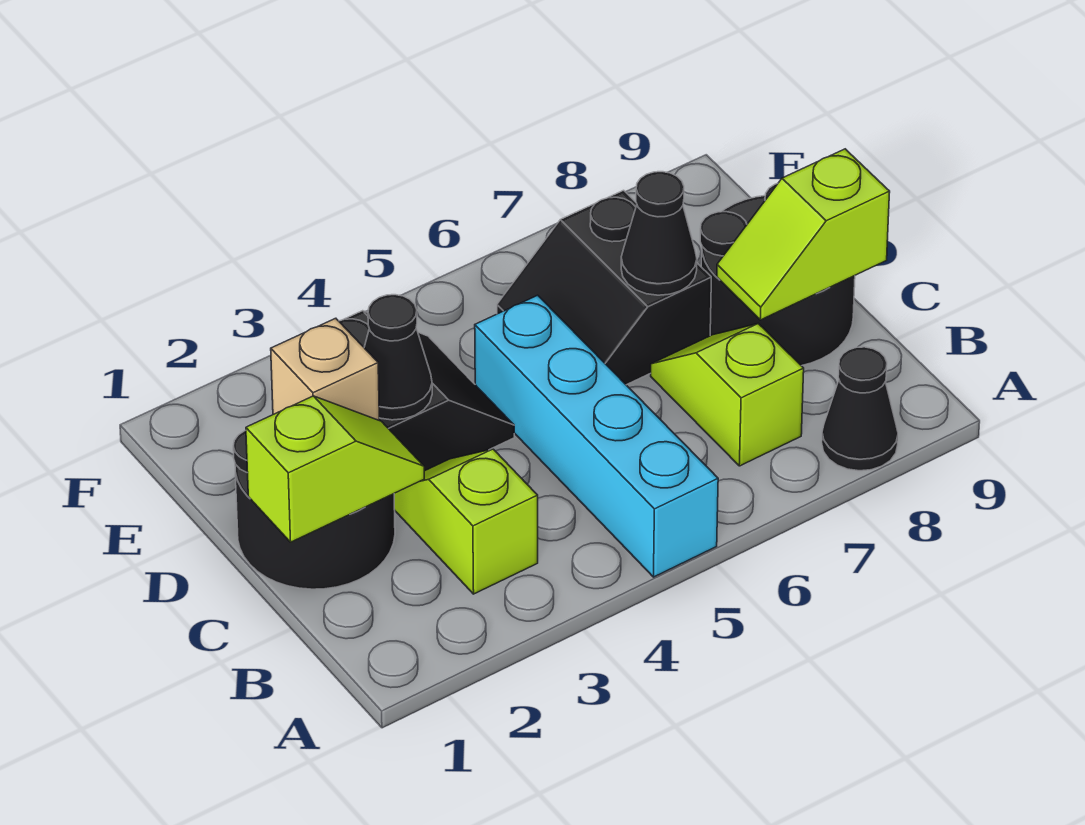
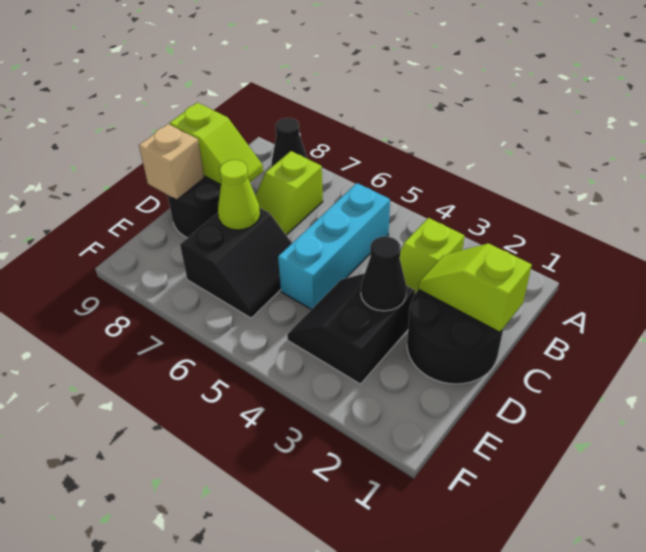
cyan brick A5:D5 level 1 -> cyan brick B5:D5 level 1
tan brick D2 level 2 -> tan brick D9 level 2
black cone D7 level 2 -> lime cone D7 level 2

